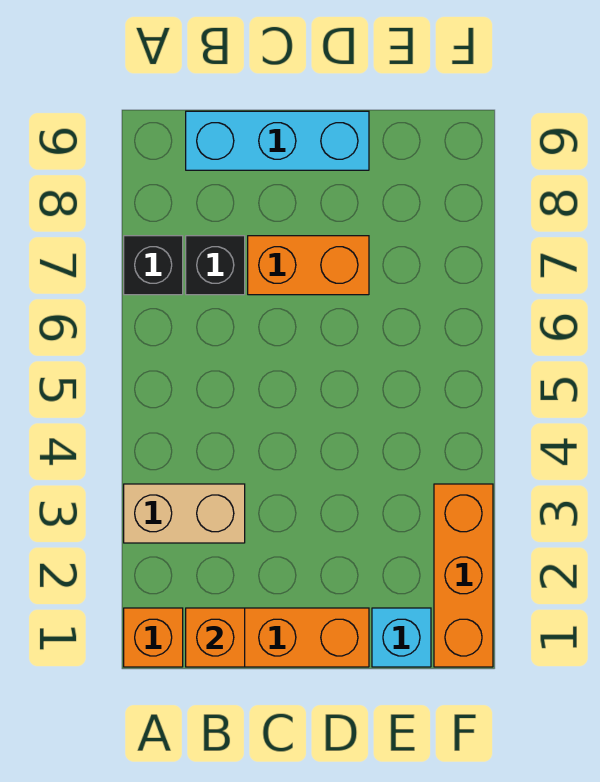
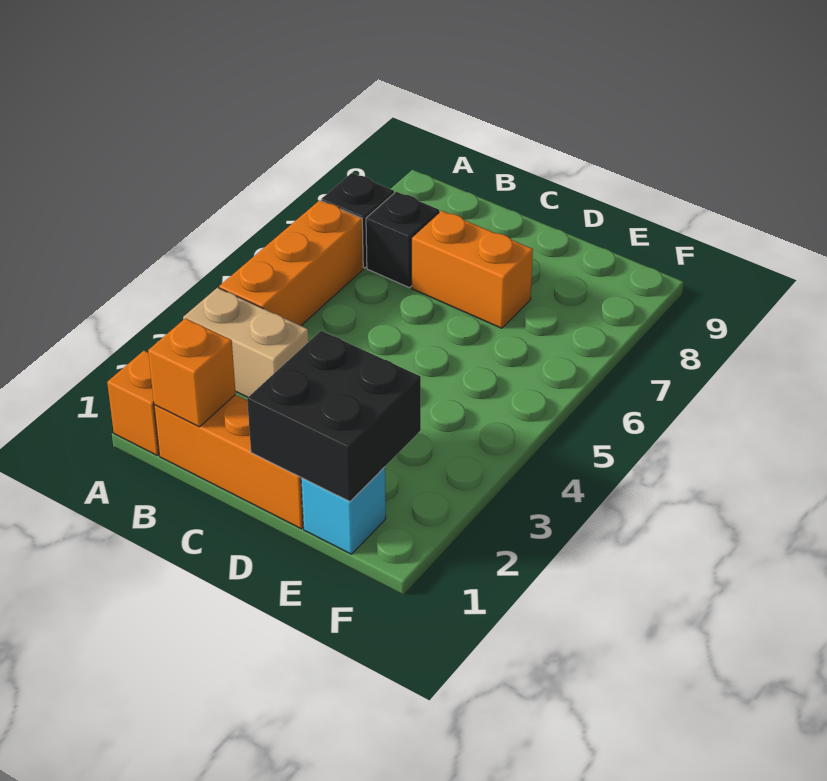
cyan brick B9:D9 level 1 -> none
none -> black brick D1:E2 level 2
orange brick F1:F3 level 1 -> orange brick A4:A6 level 1

